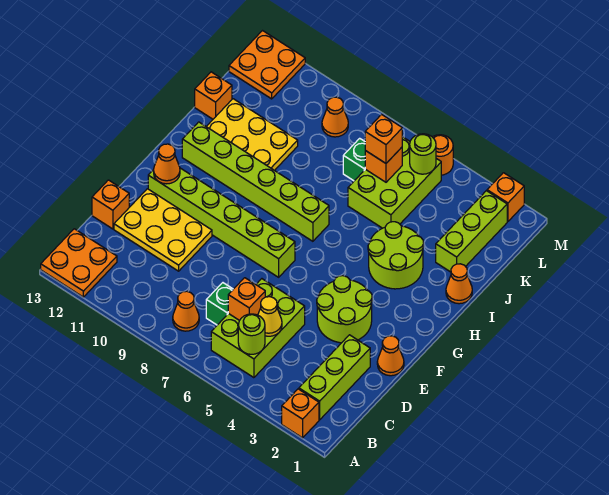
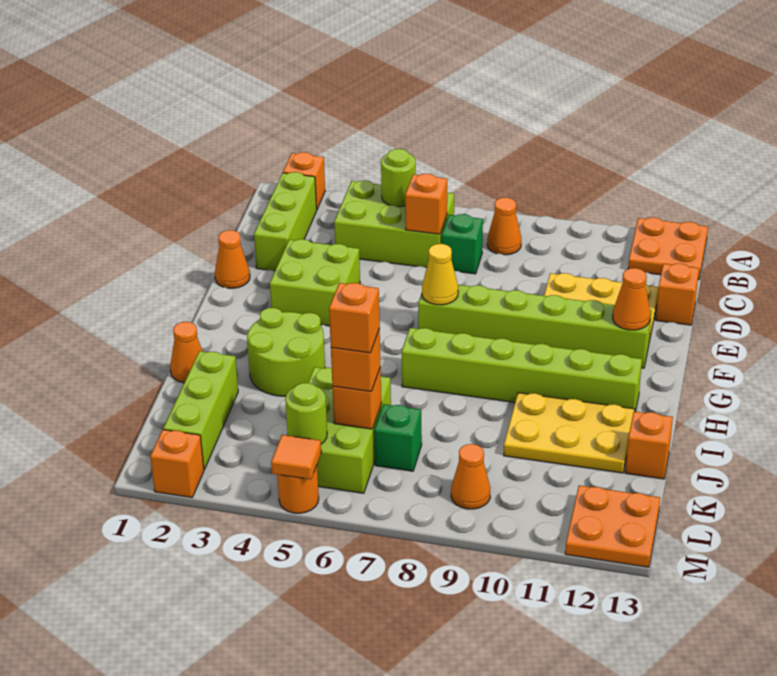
lime brick B5:D6 level 1 -> lime brick B4:C6 level 1
yellow cone C5 level 2 -> yellow cone F7 level 2
lime round brick E3:F4 level 1 -> lime brick E3:F4 level 1
none -> orange brick K6 level 4
none -> orange tile M5 level 2

